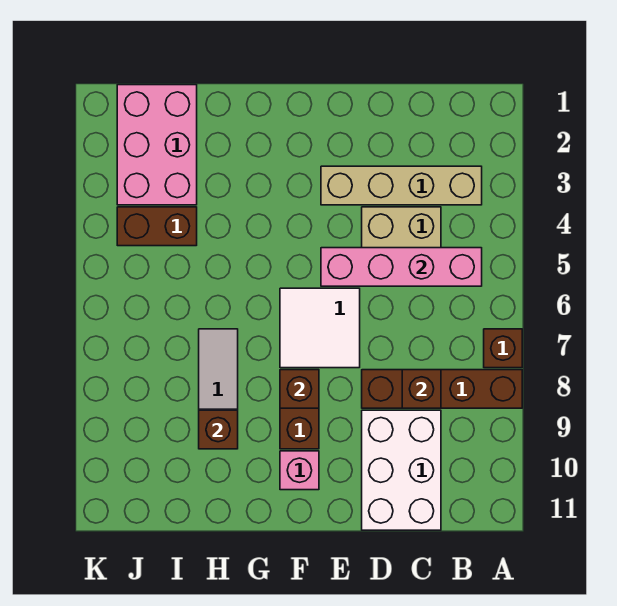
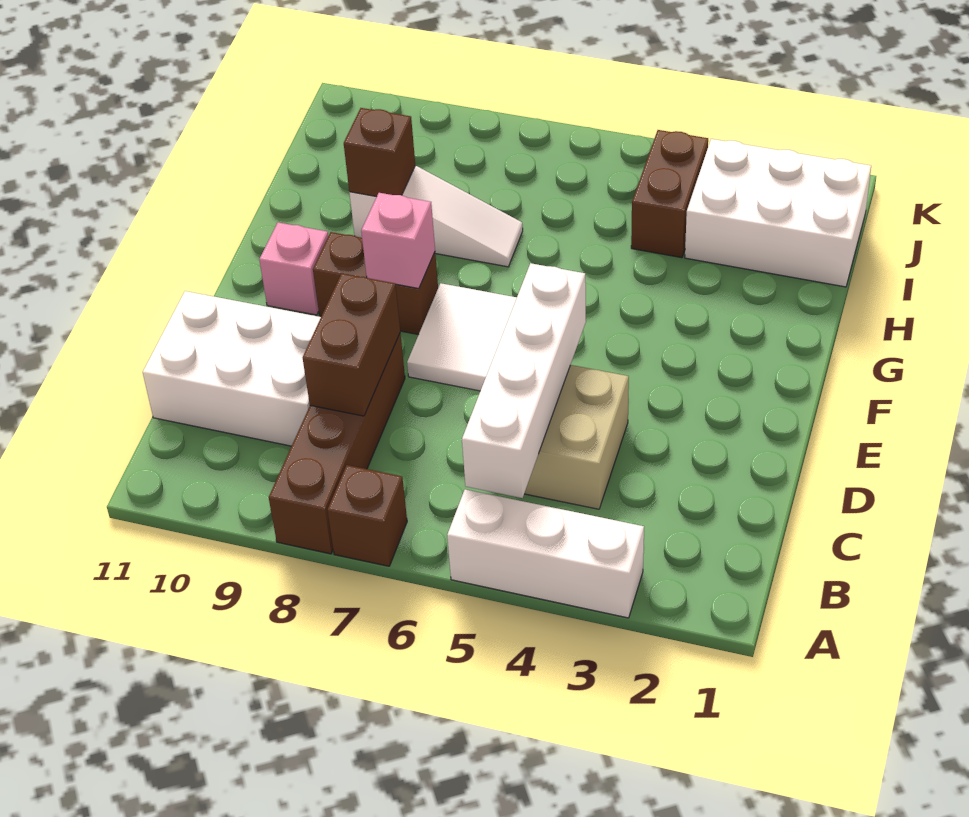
none -> white brick A3:A5 level 1
tan brick B3:E3 level 1 -> none
pink brick B5:E5 level 2 -> white brick B5:E5 level 2
brown brick C8 level 2 -> brown brick C8:D8 level 2
brown brick F8 level 2 -> pink brick F8 level 2
pink brick I1:J3 level 1 -> white brick I1:J3 level 1

